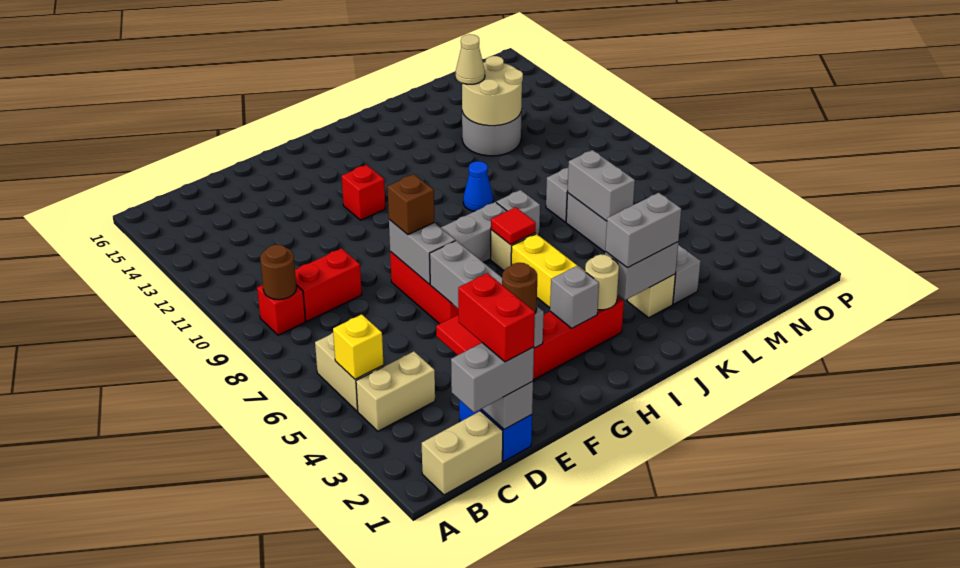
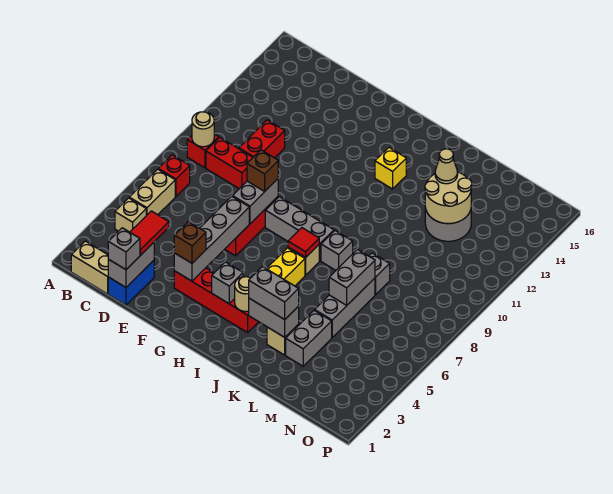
tan brick B4:C4 level 1 -> tan brick B4 level 1
yellow brick B5 level 2 -> yellow brick I13 level 1
brown round brick B9 level 2 -> tan round brick B9 level 2
grey brick C1:D1 level 3 -> grey brick D1 level 3
red brick D1:D2 level 4 -> red brick D10:D11 level 1
brown round brick F3 level 3 -> brown brick F3 level 3
red brick G12 level 1 -> red brick B7 level 1
blue cone J10 level 1 -> none

